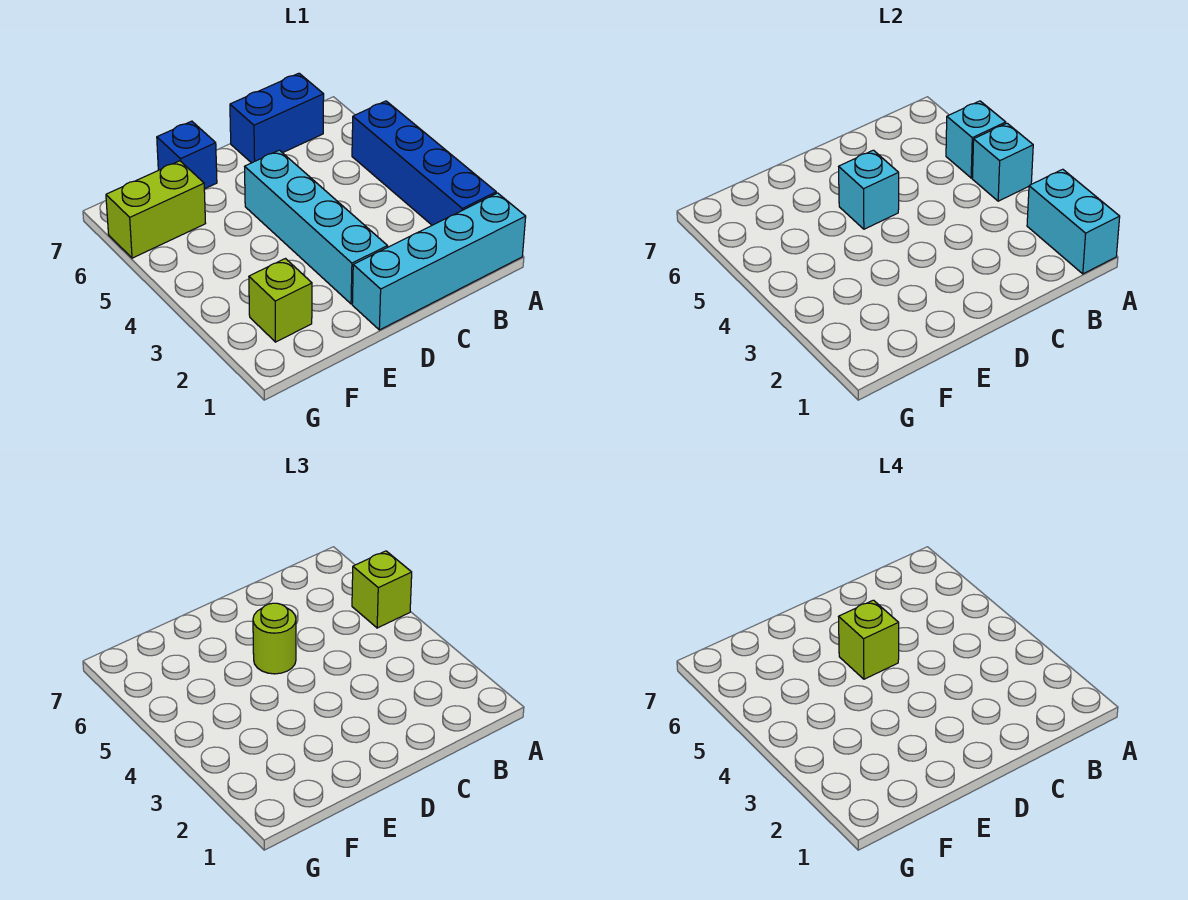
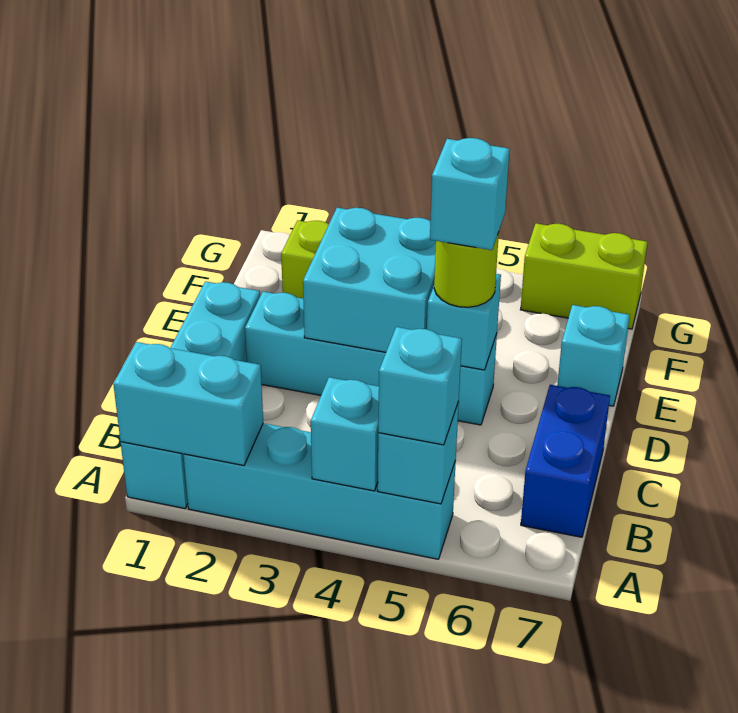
blue brick A2:A5 level 1 -> cyan brick A2:A5 level 1
lime brick A5 level 3 -> cyan brick A5 level 3
none -> cyan brick D3:E4 level 2
lime brick D5 level 4 -> cyan brick D5 level 4
blue brick E7 level 1 -> cyan brick E7 level 1
lime brick F6:G6 level 1 -> lime brick G6:G7 level 1

